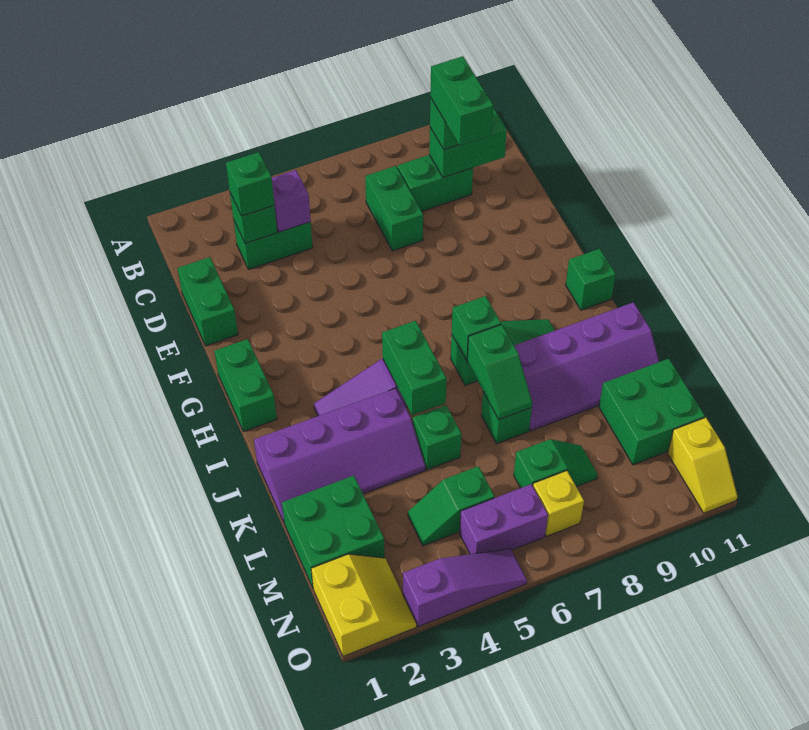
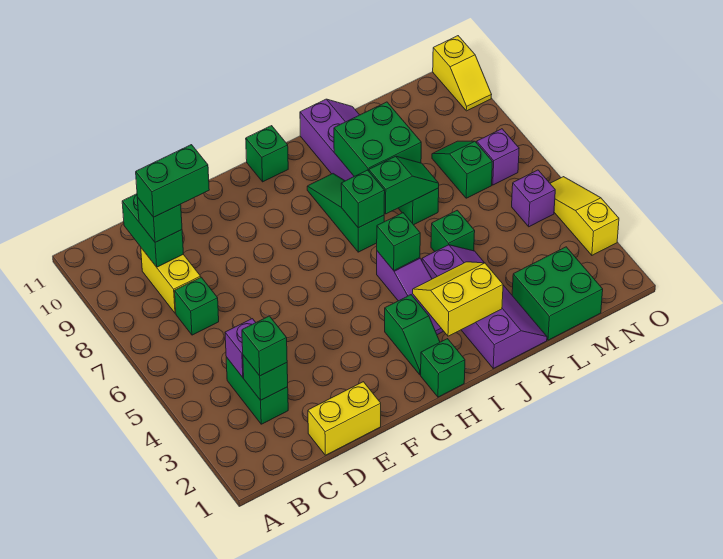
green brick C7:D7 level 1 -> green brick C7 level 1
green brick C8:C9 level 1 -> yellow brick C8:C9 level 1
green brick D1:E1 level 1 -> yellow brick D1:E1 level 1
green brick G1:H1 level 1 -> green brick H1 level 1
green brick I5:J5 level 2 -> green brick I5 level 2
green brick L10:M11 level 1 -> green brick J8:K9 level 2
green slope M4:M5 level 1 top 5 -> green slope H2:H3 level 1 top 3
yellow slope N1:O2 level 1 top 1 -> yellow slope I2:J3 level 2 top 2
purple brick N5:N6 level 1 -> purple brick N5 level 1
yellow brick N7 level 1 -> purple brick N7 level 1
yellow slope N11:O11 level 1 top N -> yellow slope O10:O11 level 1 top 11
purple slope O3:O5 level 1 top 3 -> yellow slope O3:O5 level 1 top 3

